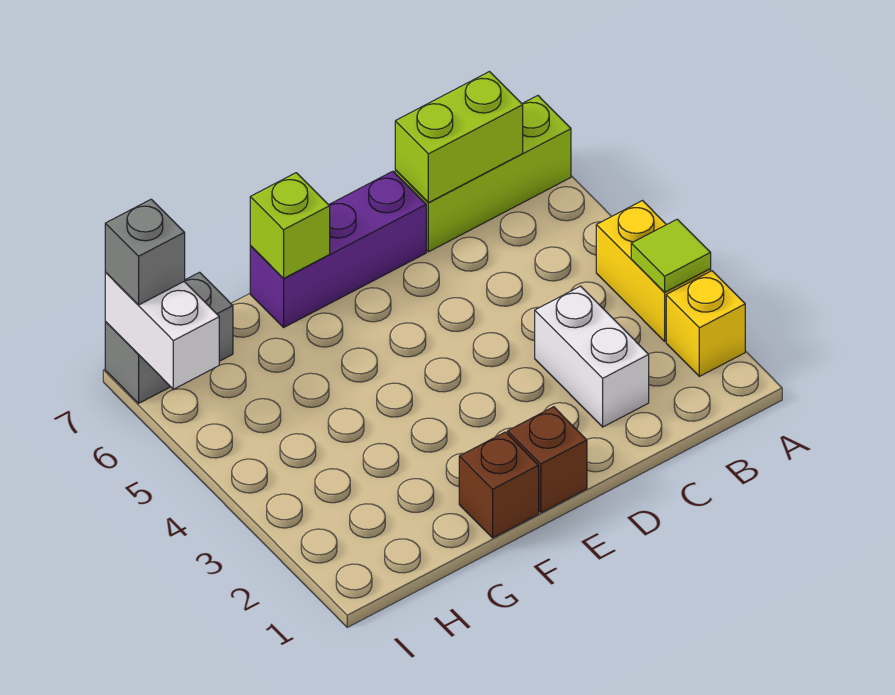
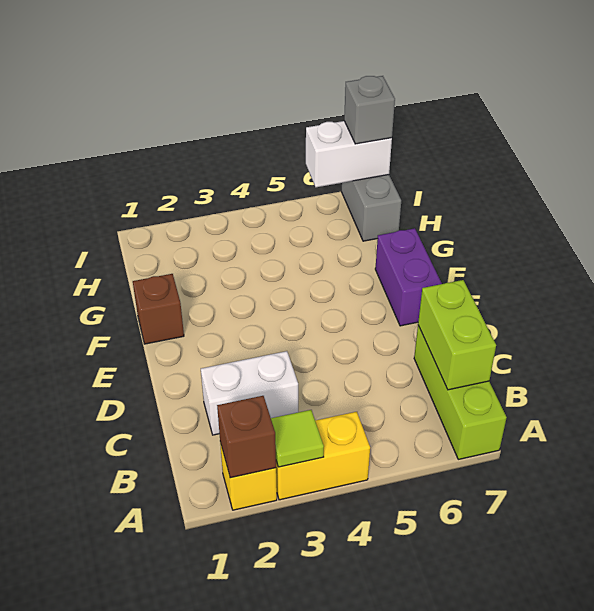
purple brick D7:F7 level 1 -> purple brick E7:F7 level 1
brown brick E1 level 1 -> brown brick A2 level 2
lime brick F7 level 2 -> none

